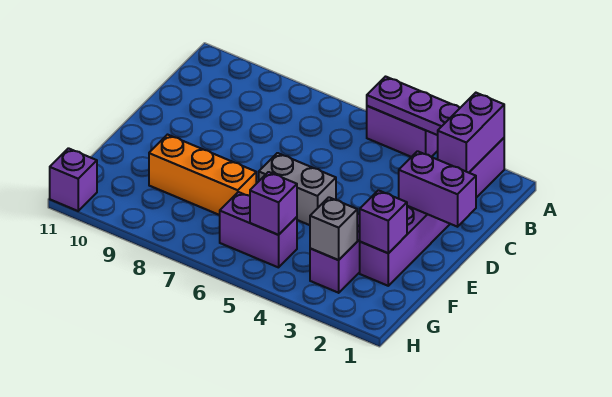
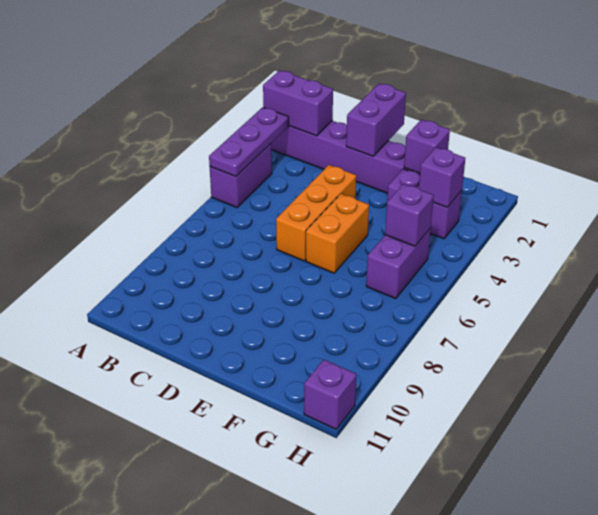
grey brick E5:E6 level 1 -> orange brick E5:E6 level 1
orange brick F7:F9 level 1 -> orange brick D4:D6 level 1
grey brick G3 level 2 -> purple brick G3 level 2

